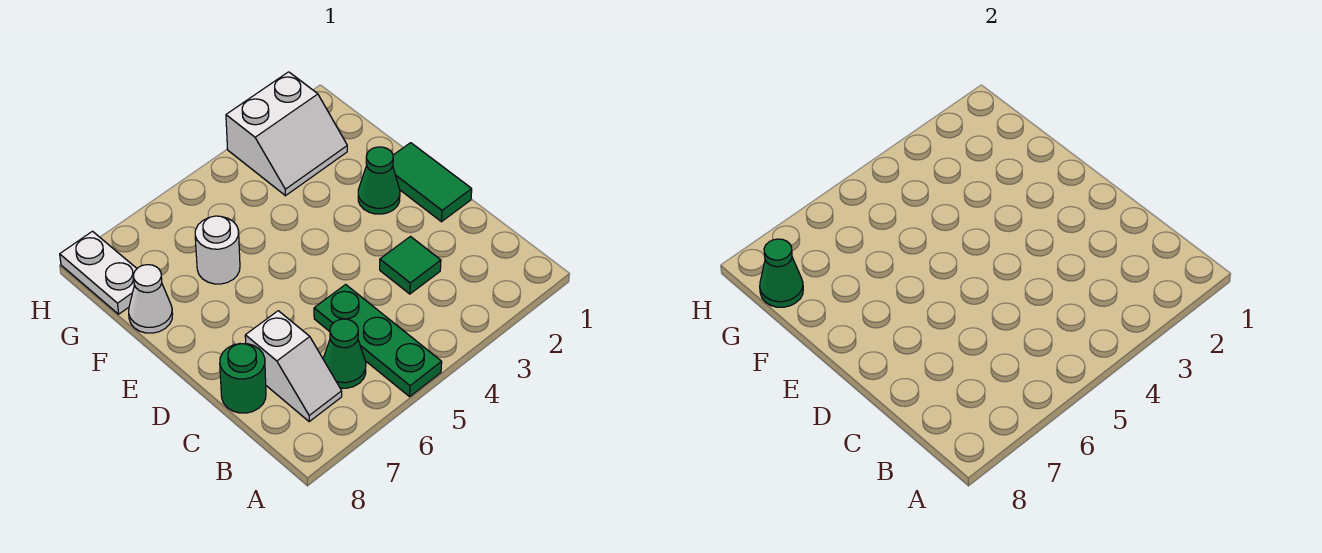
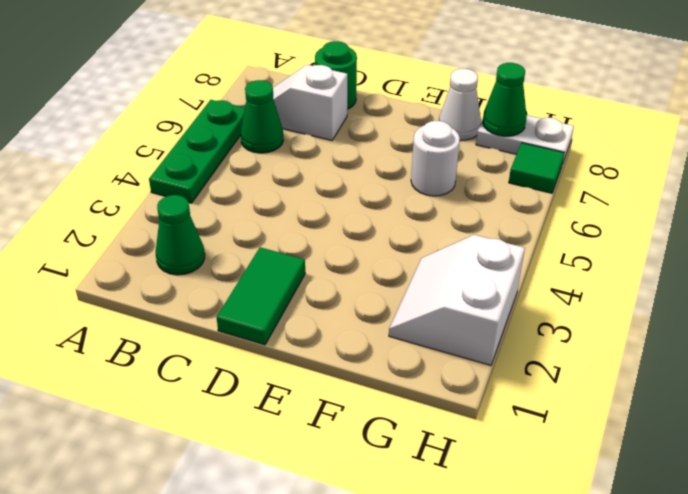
green plate A5:C5 level 1 -> green plate A4:A6 level 1
green tile C3 level 1 -> green tile H7 level 1
green tile D1:E1 level 1 -> green tile D1:D2 level 1
green cone E2 level 1 -> green cone B2 level 1

